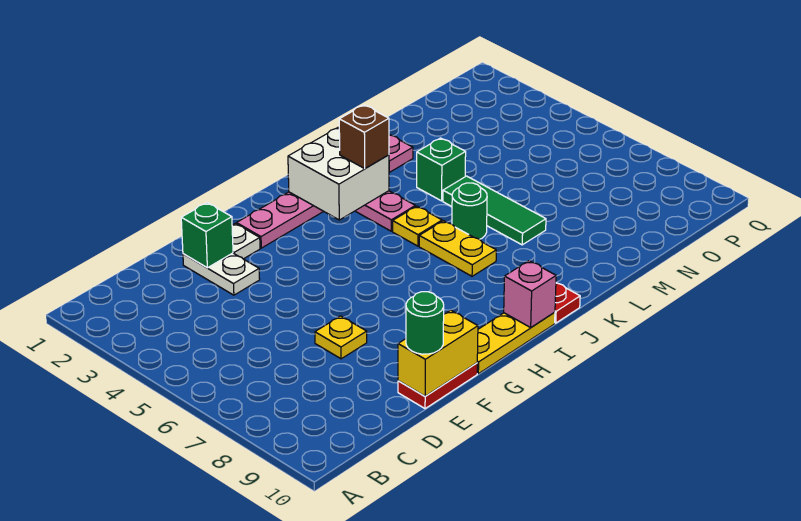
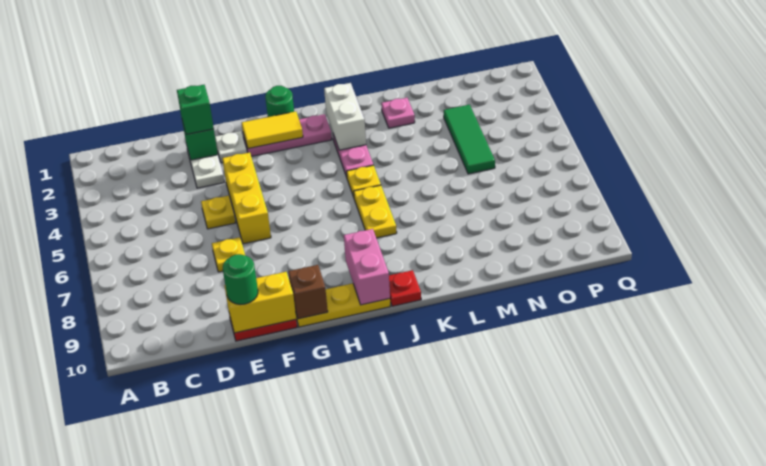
none -> yellow plate E5 level 1
none -> yellow brick F4:F6 level 1
none -> yellow tile G2:H2 level 2
white brick I2:J3 level 2 -> white brick J2:J3 level 2
pink brick I10 level 2 -> pink brick I9:I10 level 2
brown brick J3 level 3 -> brown brick G10 level 2
green round brick K6 level 1 -> green round brick H1 level 1
green brick L4 level 1 -> green brick E2 level 3
green tile L5:L7 level 1 -> green tile N3:N5 level 1

